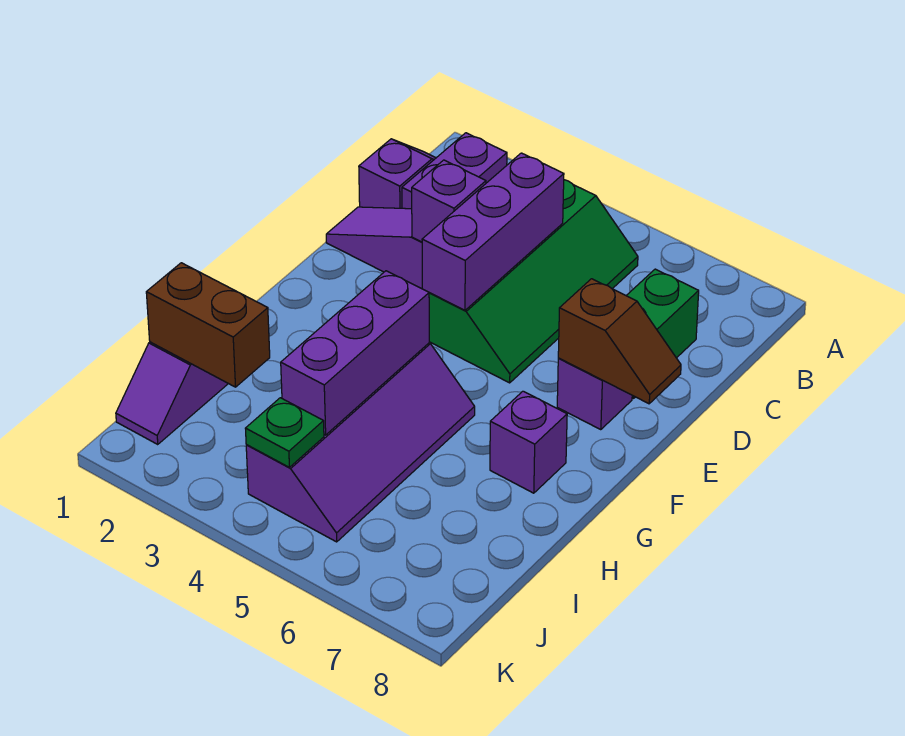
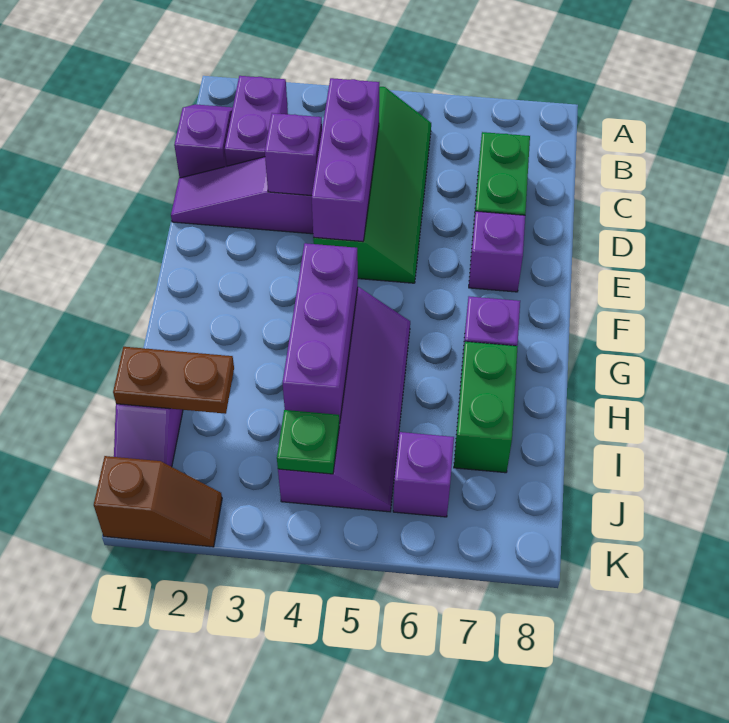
brown slope E7:E8 level 2 top 7 -> brown slope K1:K2 level 1 top 1
none -> green brick H7:I7 level 1
brown brick I1:I2 level 2 -> brown plate I1:I2 level 2
none -> purple brick J6 level 1

